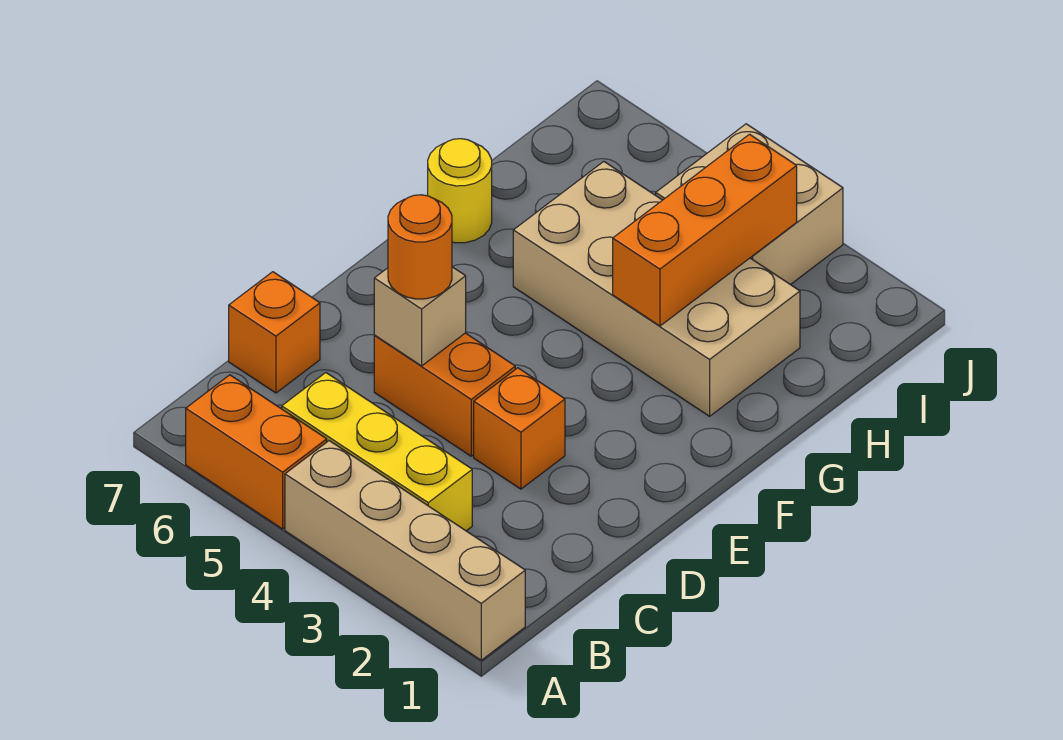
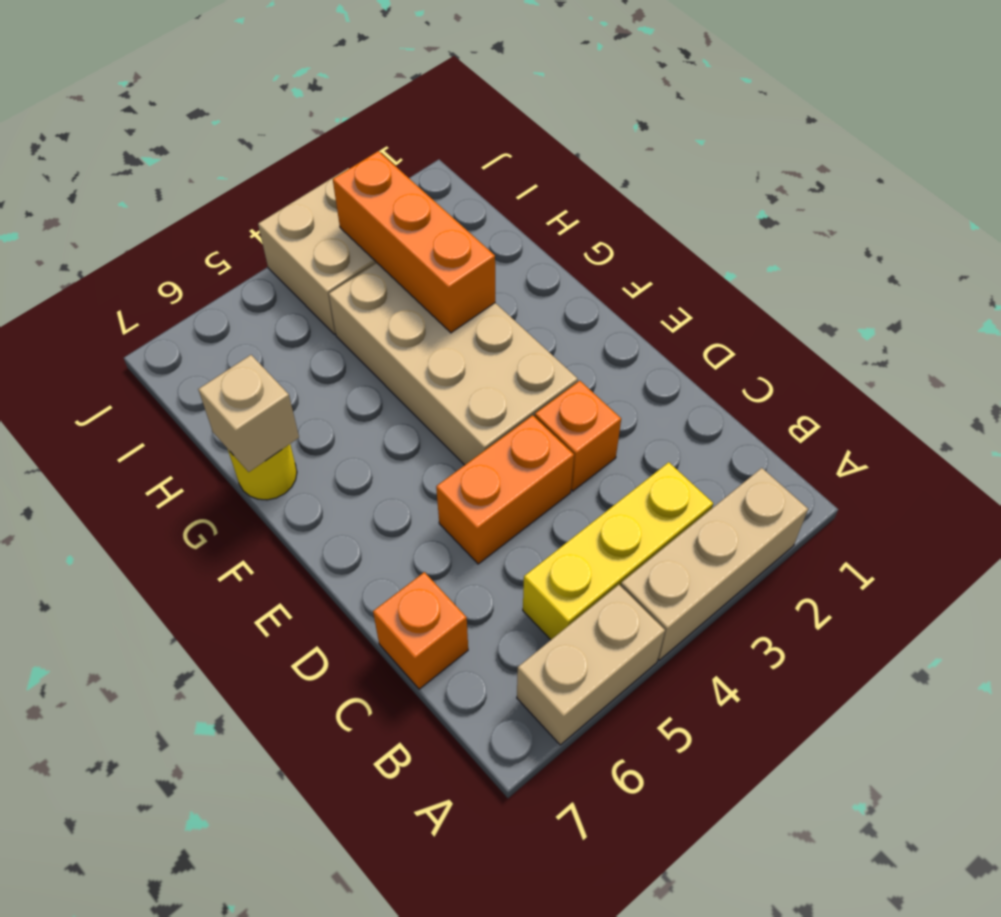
tan brick A1:A4 level 1 -> tan brick A2:A4 level 1
orange brick A5:A6 level 1 -> tan brick A5:A6 level 1
tan brick D5 level 2 -> tan brick G7 level 2
orange round brick D5 level 3 -> none
tan brick G2:H5 level 1 -> tan brick E3:H4 level 1

